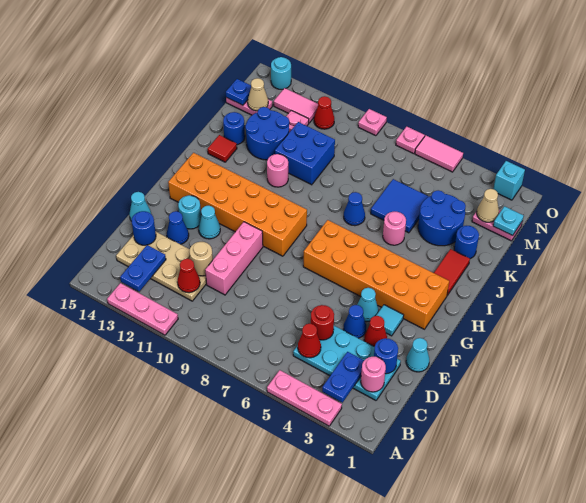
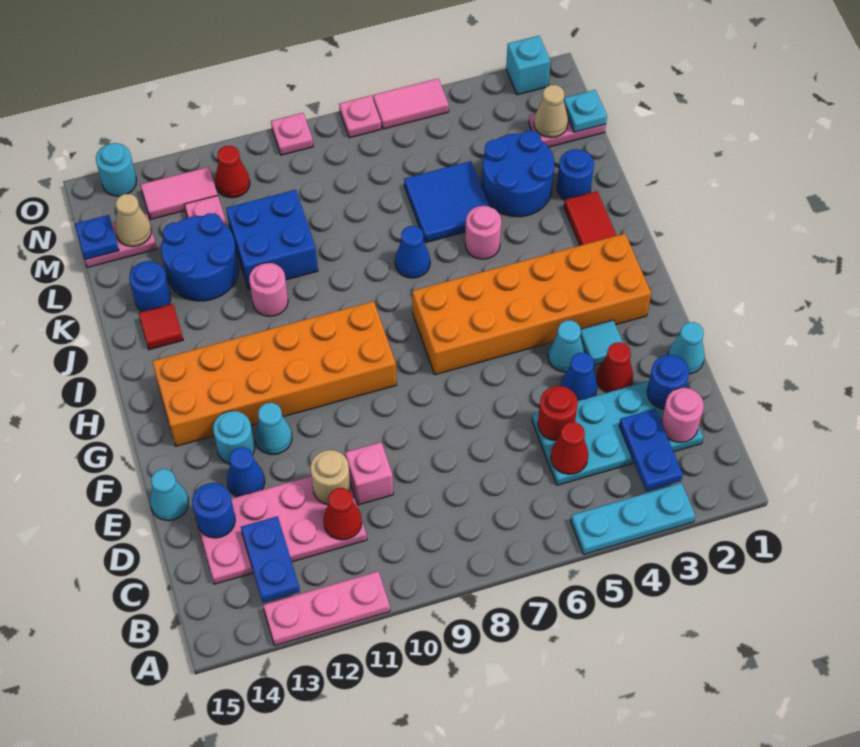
pink plate A3:A5 level 1 -> cyan plate A3:A5 level 1
tan plate C11:D14 level 1 -> pink plate C11:D14 level 1
pink brick D10:F10 level 1 -> pink brick D10 level 1

